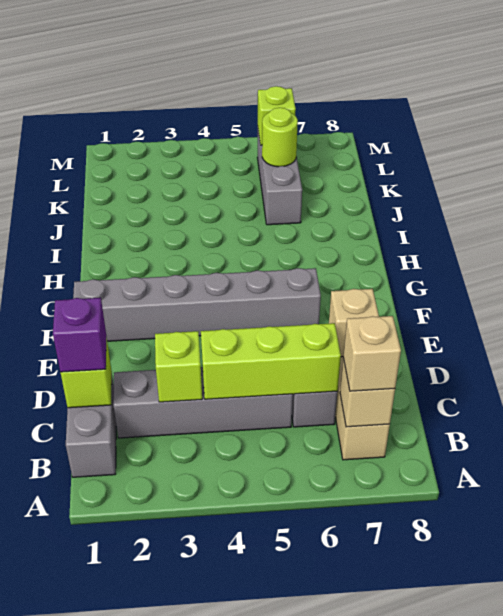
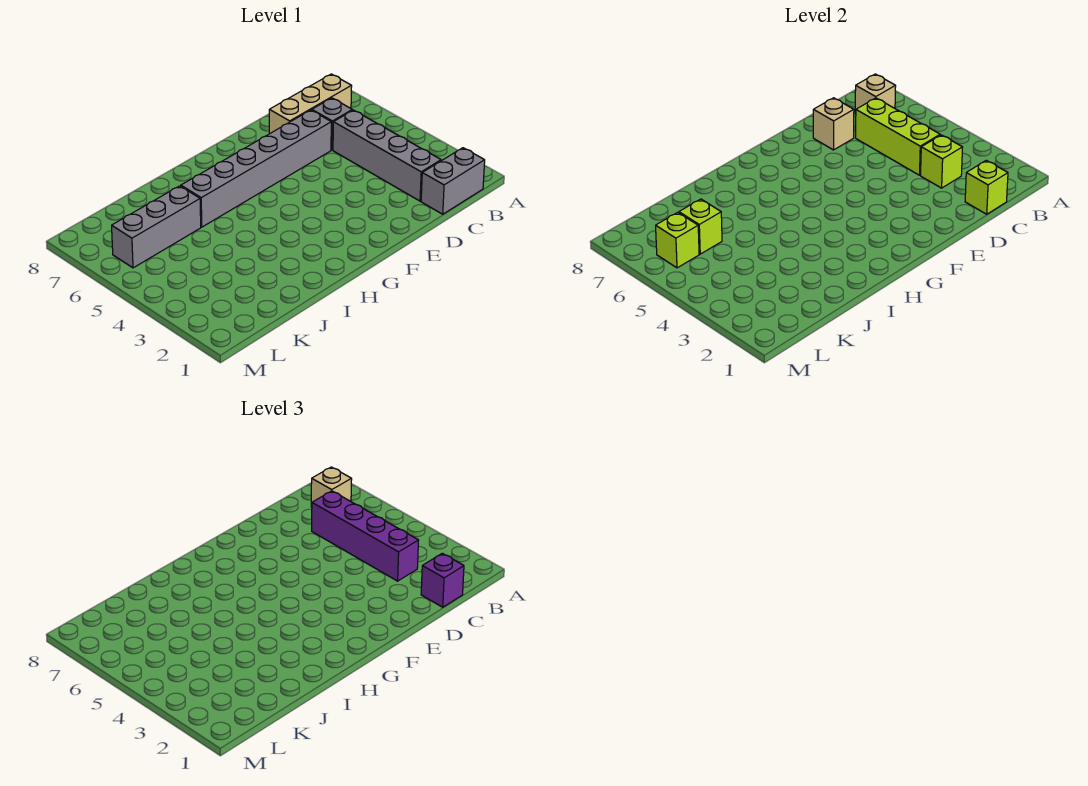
none -> purple brick C3:C6 level 3
grey brick F1:F6 level 1 -> grey brick D6:I6 level 1
lime round brick K6 level 2 -> lime brick K6 level 2

